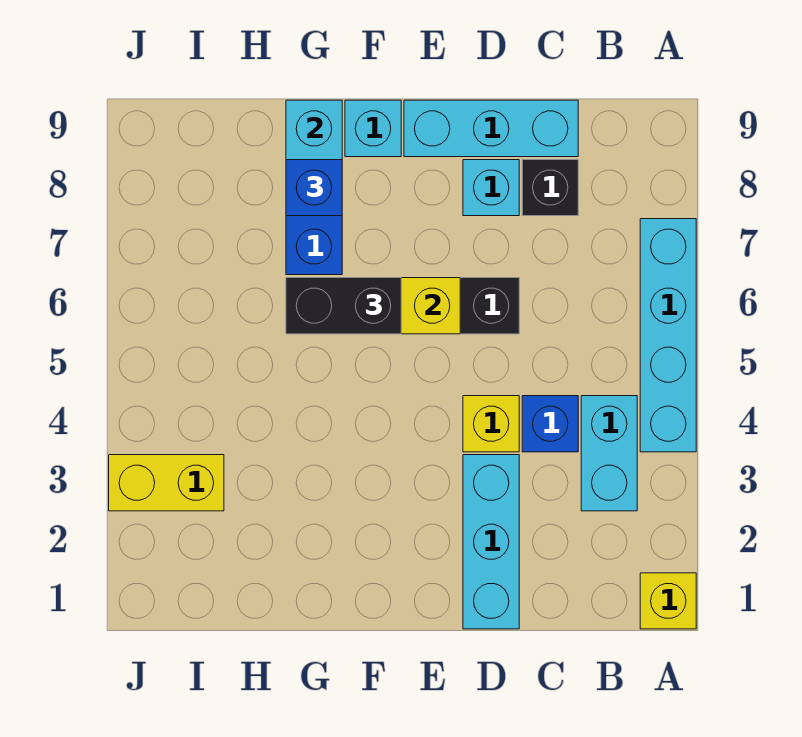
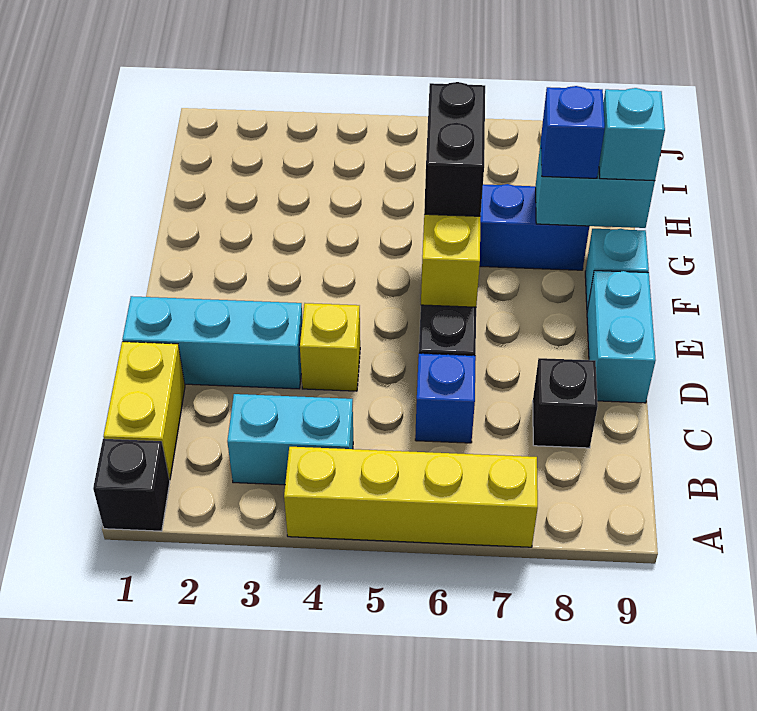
yellow brick A1 level 1 -> black brick A1 level 1
cyan brick A4:A7 level 1 -> yellow brick A4:A7 level 1
blue brick C4 level 1 -> blue brick C6 level 1
cyan brick C9:E9 level 1 -> cyan brick D9:E9 level 1
cyan brick D8 level 1 -> cyan brick G9 level 3
yellow brick I3:J3 level 1 -> yellow brick B1:C1 level 1

